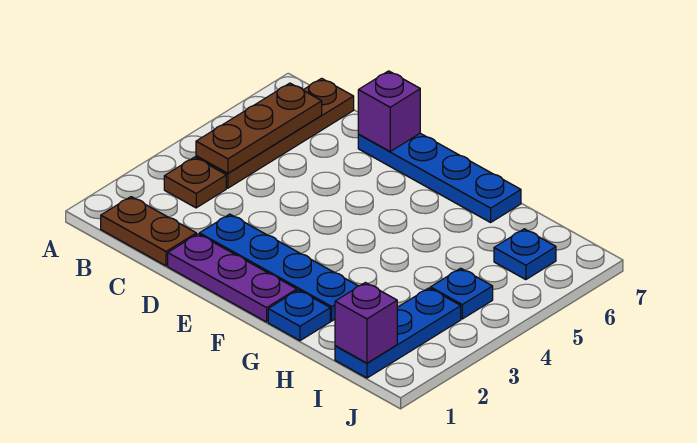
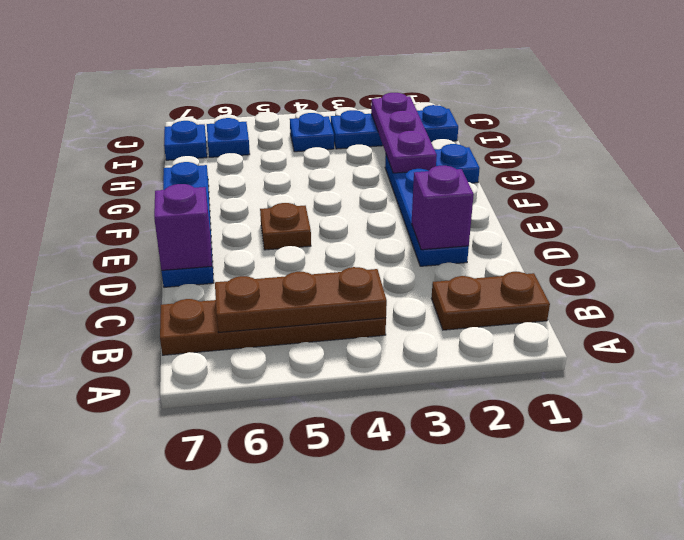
brown plate B1:C1 level 1 -> brown plate B1:B2 level 1
brown plate B3 level 1 -> brown plate E5 level 1
purple plate D1:F1 level 1 -> purple plate G2:I2 level 2
purple brick I1 level 2 -> purple brick D2 level 2
none -> blue plate I7 level 1

